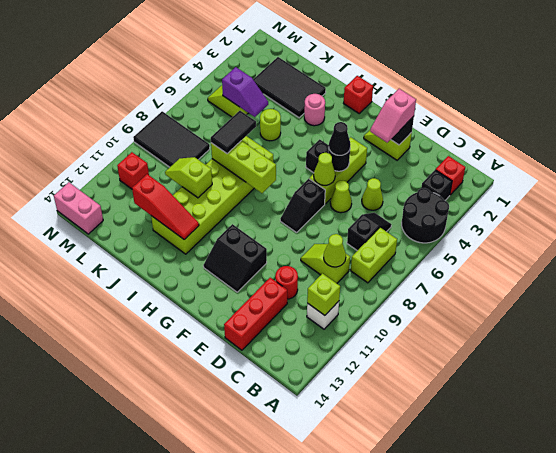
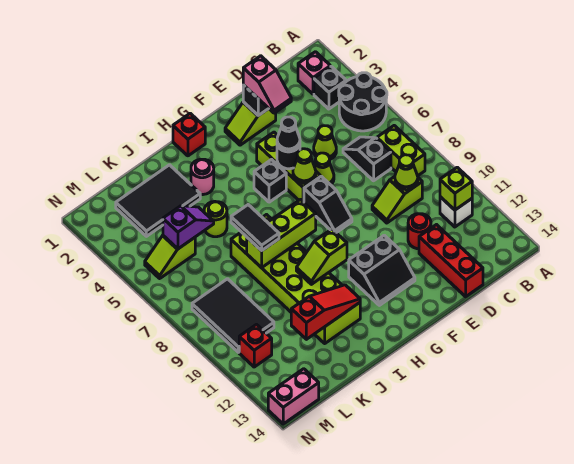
red brick B2 level 1 -> pink brick B2 level 1
lime slope J10:K10 level 2 top J -> lime slope H10:I10 level 2 top H
black tile L8:N9 level 1 -> black tile L8:M10 level 1

